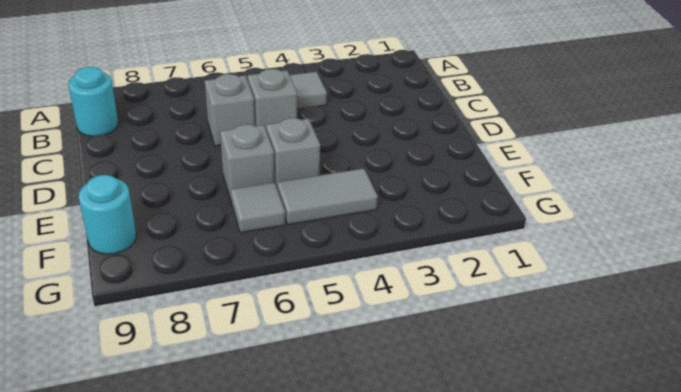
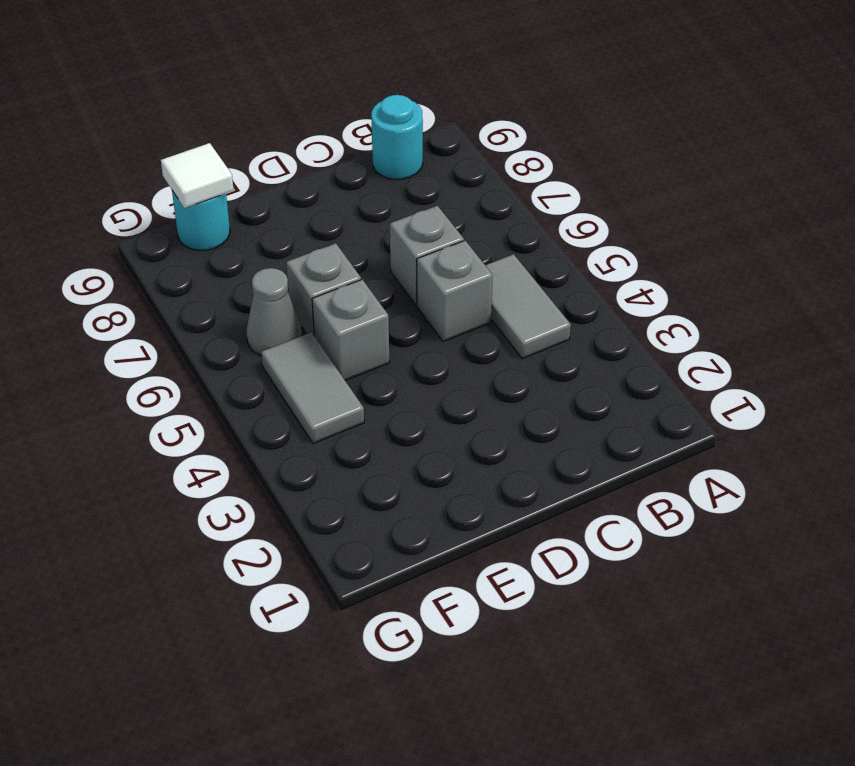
grey tile F6 level 1 -> grey cone F6 level 1
none -> white tile F9 level 2

